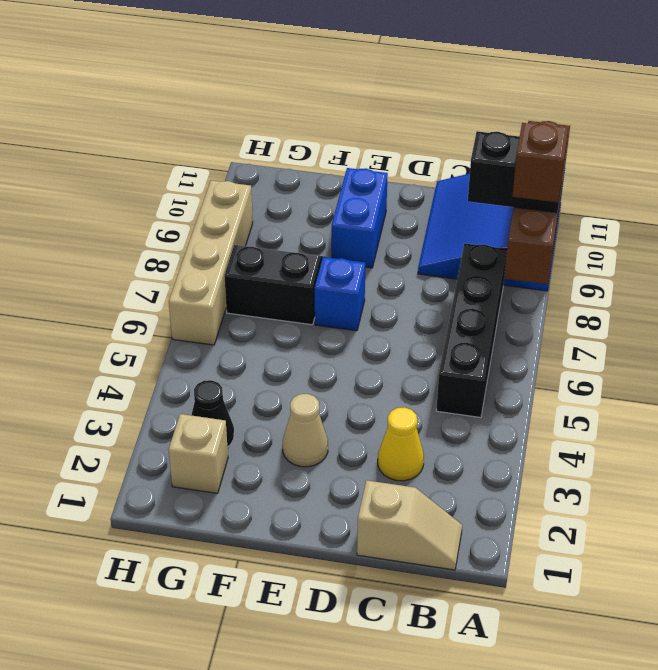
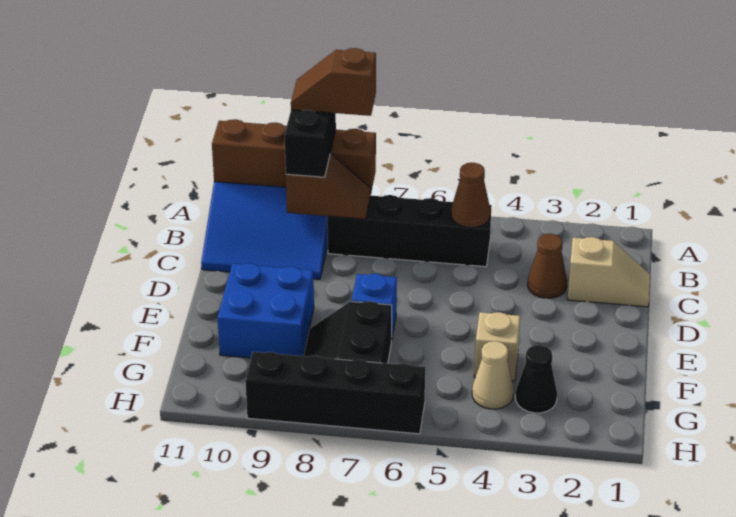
tan slope B1:C1 level 1 top C -> tan slope C1:C2 level 1 top 2
none -> brown cone B5 level 2
none -> brown slope B8:B9 level 2 top 9
yellow cone C3 level 1 -> brown cone C3 level 1
tan cone E3 level 1 -> tan cone G4 level 1
blue brick E9:E10 level 1 -> blue brick E9:F10 level 1
tan brick G2 level 1 -> tan brick F4 level 1
tan brick H6:H9 level 1 -> black brick H6:H9 level 1

